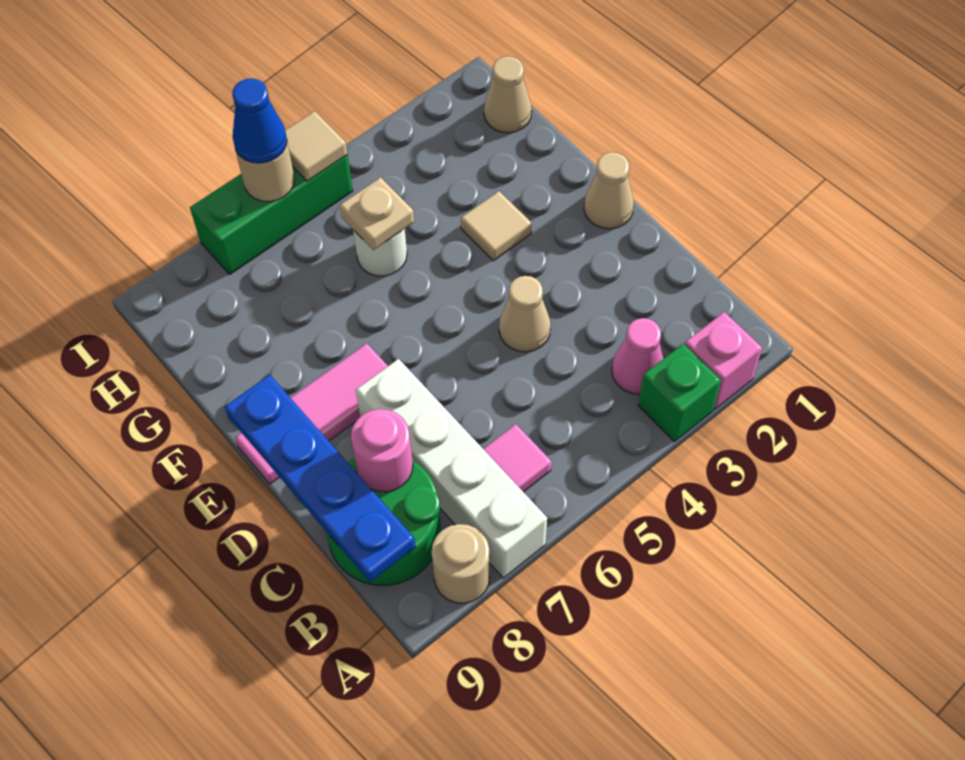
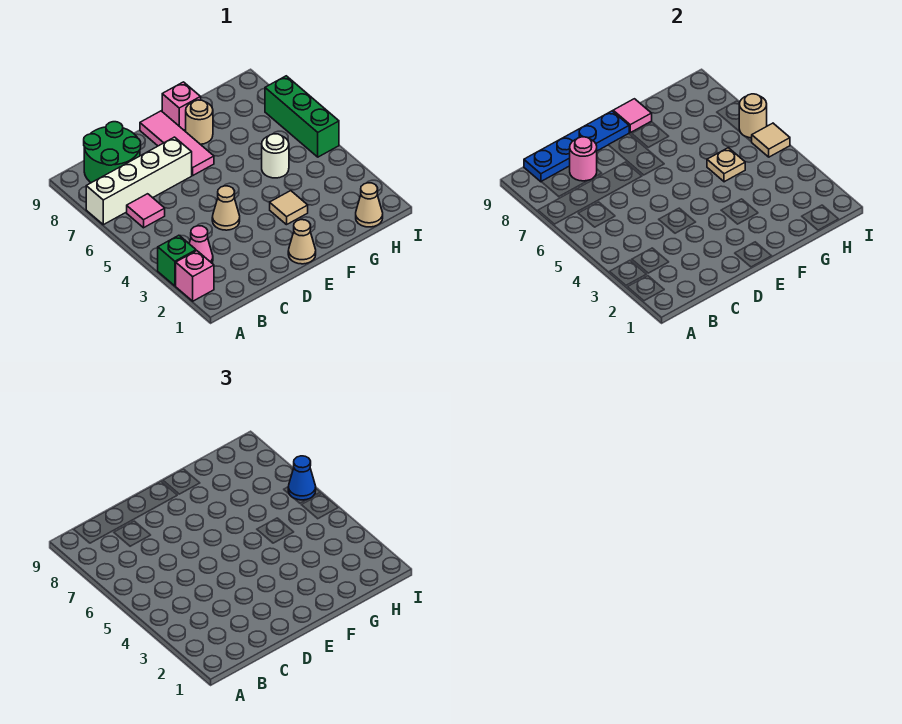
tan round brick A8 level 1 -> tan round brick F8 level 1
none -> pink brick F9 level 1
none -> pink tile F9 level 2

